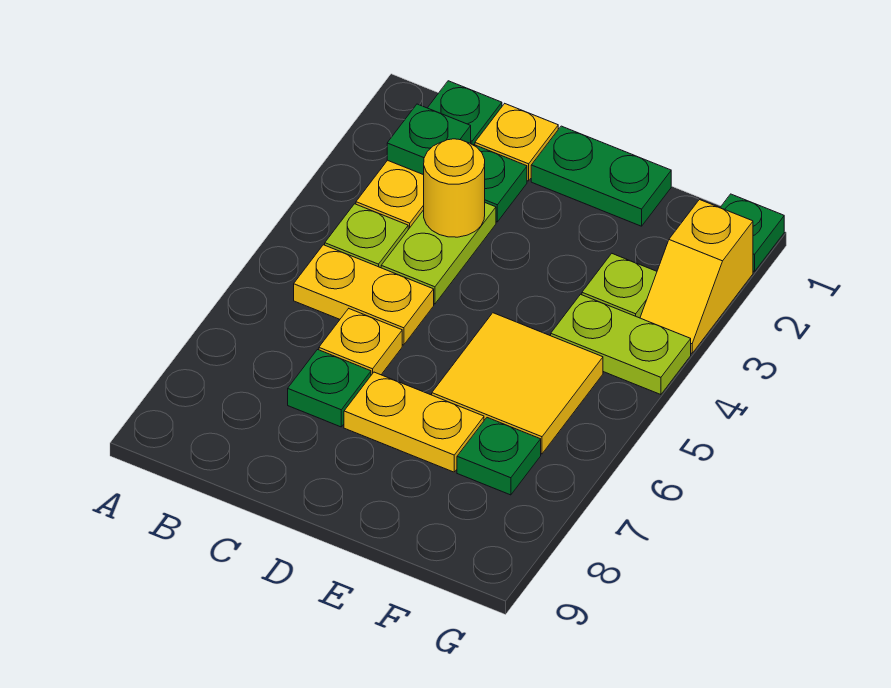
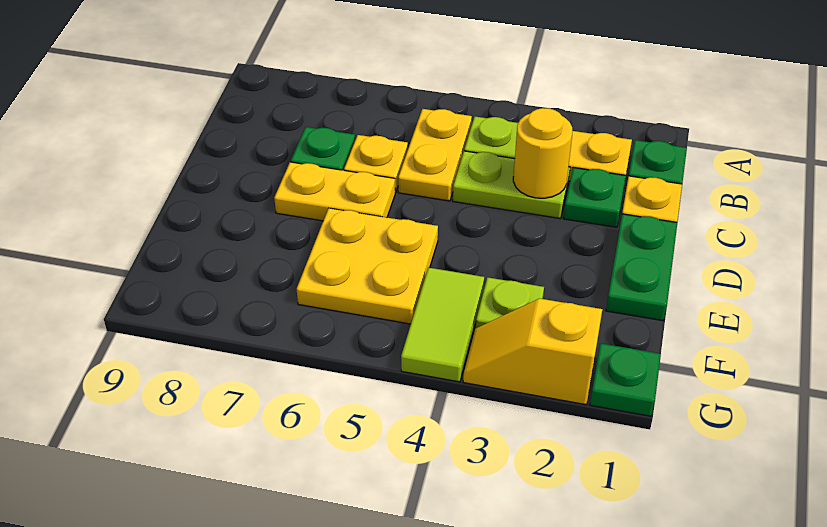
green plate B2 level 2 -> none
yellow plate D7:E7 level 1 -> yellow plate D6:D7 level 1
yellow tile E5:F6 level 1 -> yellow plate E5:F6 level 1
lime plate F4:G4 level 1 -> lime tile F4:G4 level 1
green plate F7 level 1 -> none

